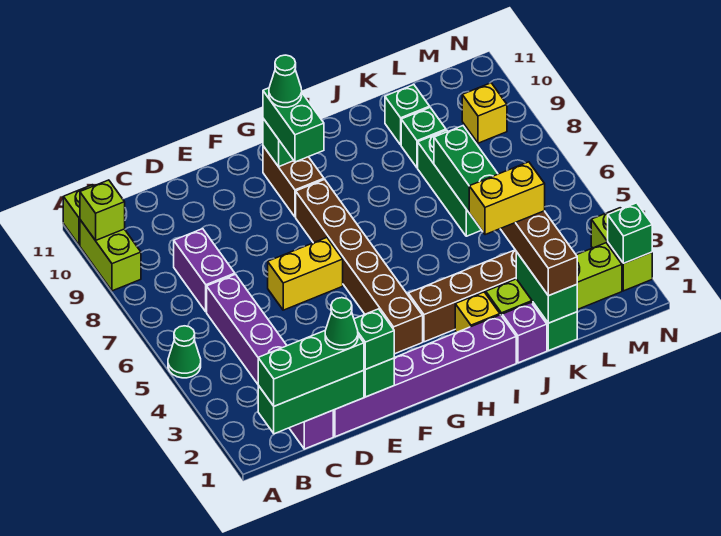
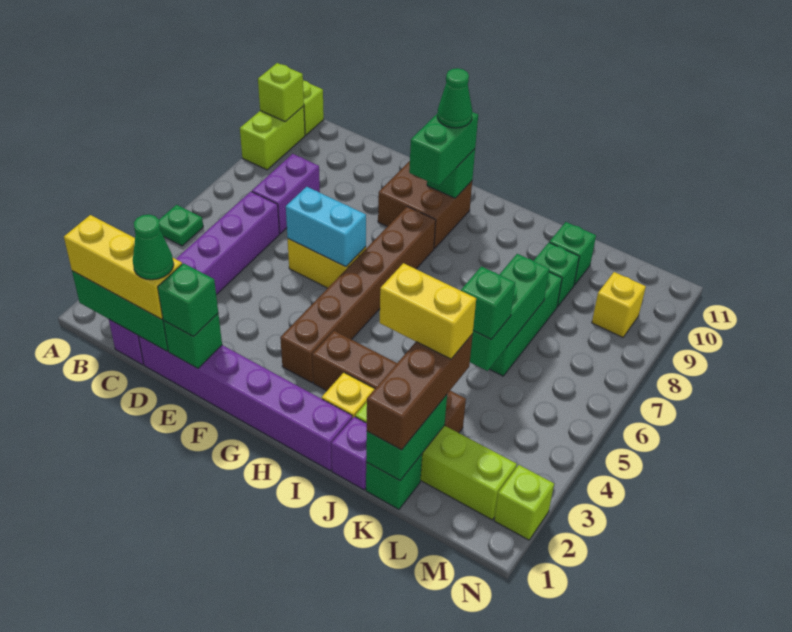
green cone A5 level 1 -> green plate A5 level 1
green brick B1:D1 level 3 -> yellow brick B1:D1 level 3
none -> cyan brick E6:F6 level 2
brown brick G9:G10 level 1 -> brown brick F9:G10 level 1
lime brick N2:N3 level 1 -> lime brick N2 level 1
green brick N2 level 2 -> green brick K5 level 3

